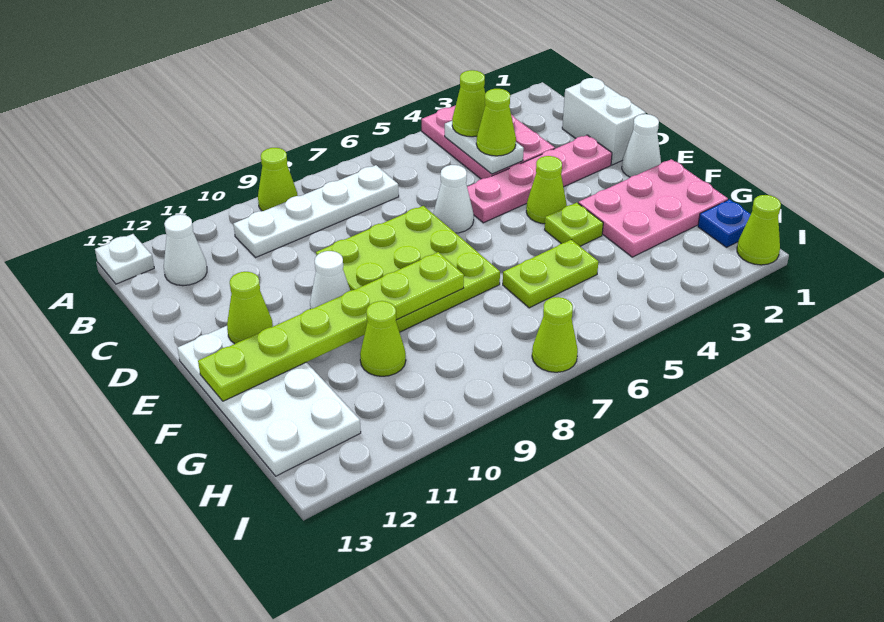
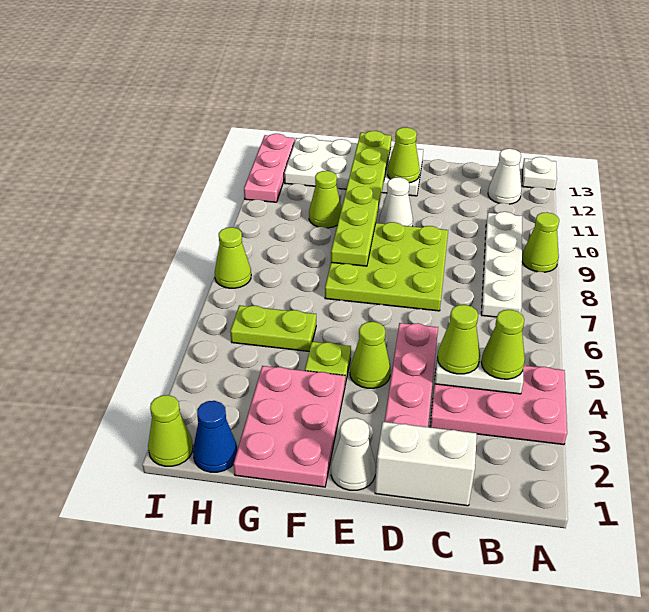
white cone D6 level 1 -> none
lime plate G5:G6 level 1 -> lime plate G5:H5 level 1
blue plate H1 level 1 -> blue cone H1 level 1
none -> pink plate I11:I13 level 1

